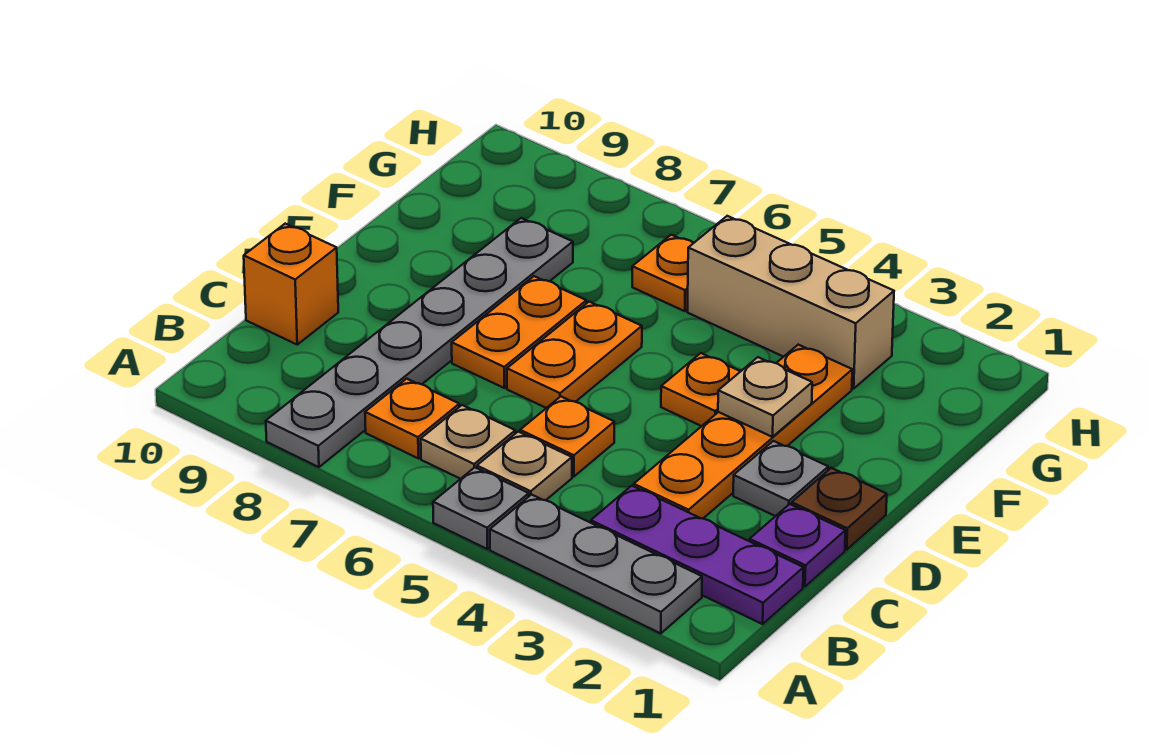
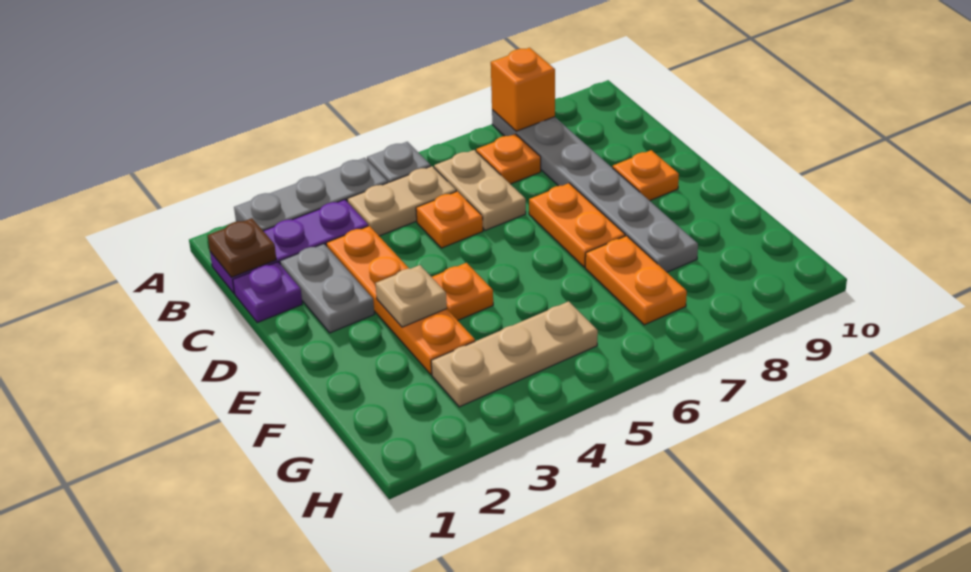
tan plate B5 level 1 -> tan plate B4:B5 level 1
tan plate B6 level 1 -> tan plate B6:C6 level 1
orange brick C10 level 1 -> orange brick A8 level 2
brown plate D1 level 1 -> brown plate B1 level 2
grey plate D2 level 1 -> grey plate C2:D2 level 1
orange plate D6:E6 level 1 -> orange plate F7:G7 level 1
tan brick G3:G5 level 1 -> tan plate G3:G5 level 1
orange plate G6 level 1 -> orange plate D9 level 1

